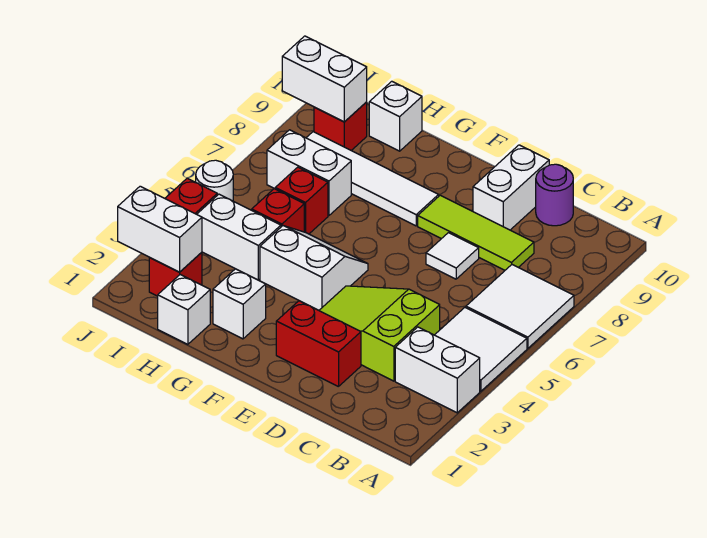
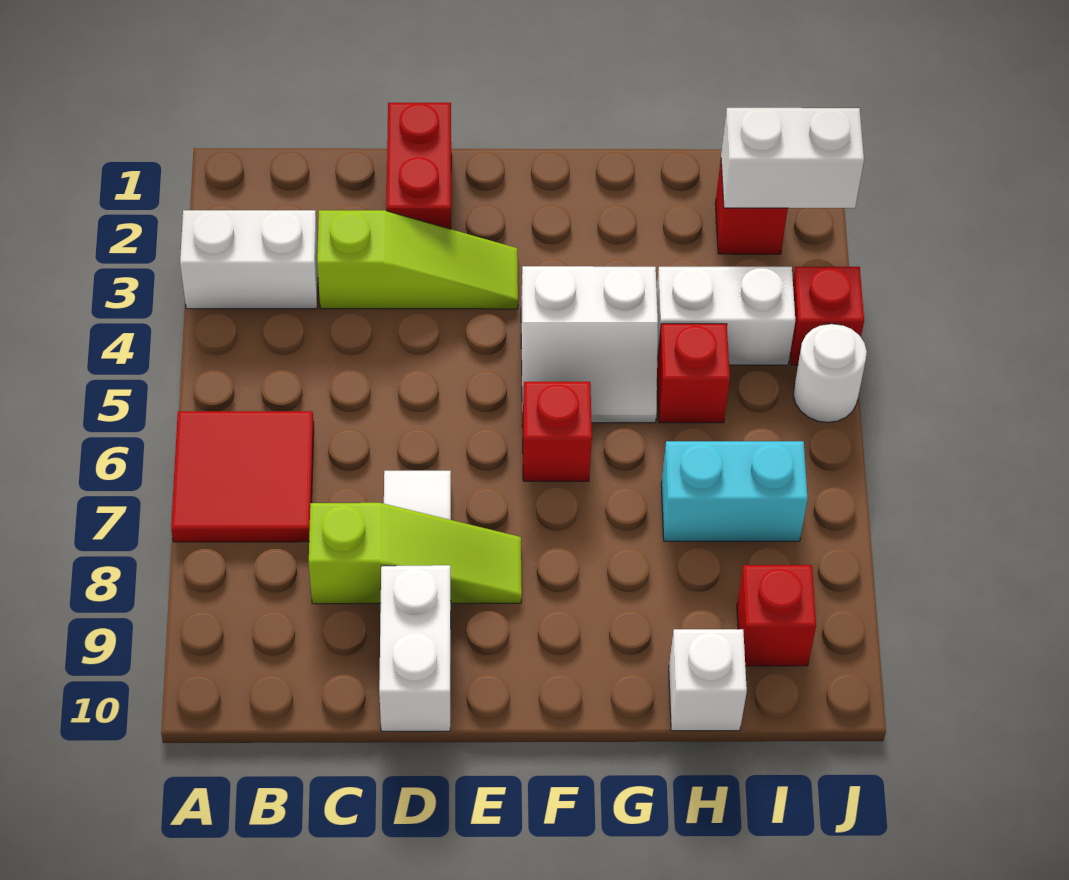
white tile A4:B5 level 1 -> none
white tile A6:B7 level 1 -> red tile A6:B7 level 1
lime slope C3:E4 level 1 top C -> lime slope C3:E3 level 1 top C
lime tile C8:E8 level 1 -> lime slope C8:E8 level 1 top C
purple round brick C10 level 1 -> none
red brick D2:E2 level 1 -> red brick D1:D2 level 1
white tile F8:I8 level 1 -> none
white brick G2 level 1 -> none
white brick H1 level 1 -> none
red brick H6 level 1 -> red brick F6 level 1
white brick H7:I7 level 1 -> cyan brick H7:I7 level 1
white brick I9:J9 level 2 -> none

